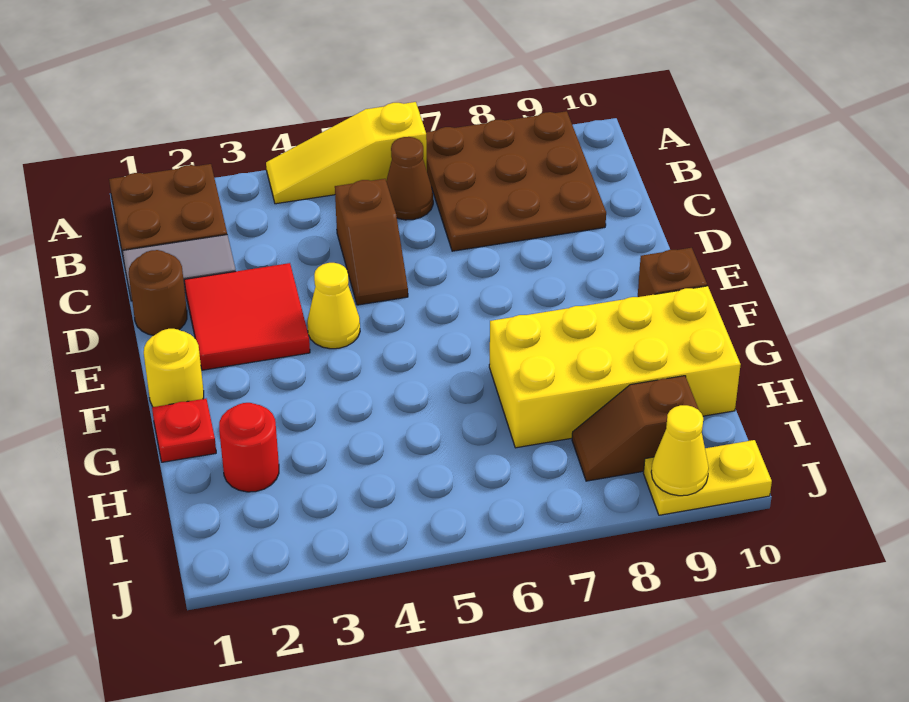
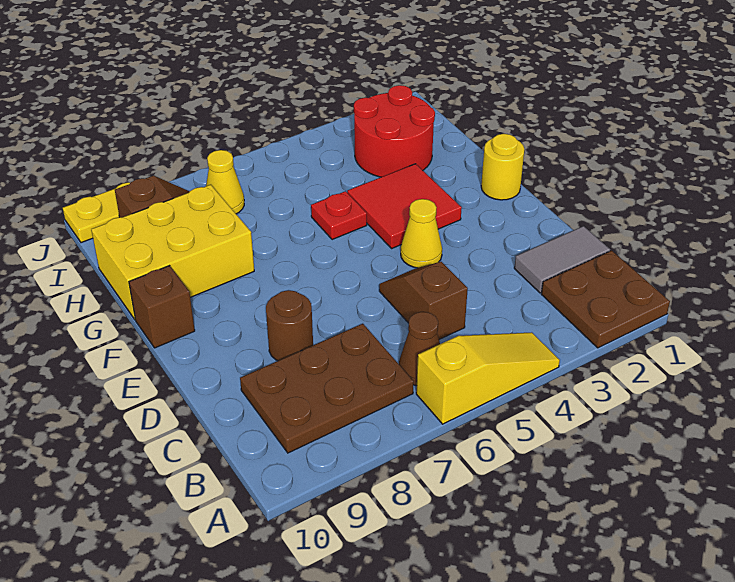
brown plate A7:C9 level 1 -> brown plate B7:C9 level 1
brown round brick D1 level 1 -> brown round brick D8 level 1
red tile D2:E3 level 1 -> red tile F3:G4 level 1
red plate G1 level 1 -> red plate G5 level 1
yellow brick G7:H10 level 1 -> yellow brick G8:H10 level 1
red round brick H2 level 1 -> red round brick H2:I3 level 1
yellow cone J9 level 2 -> yellow cone I7 level 1

